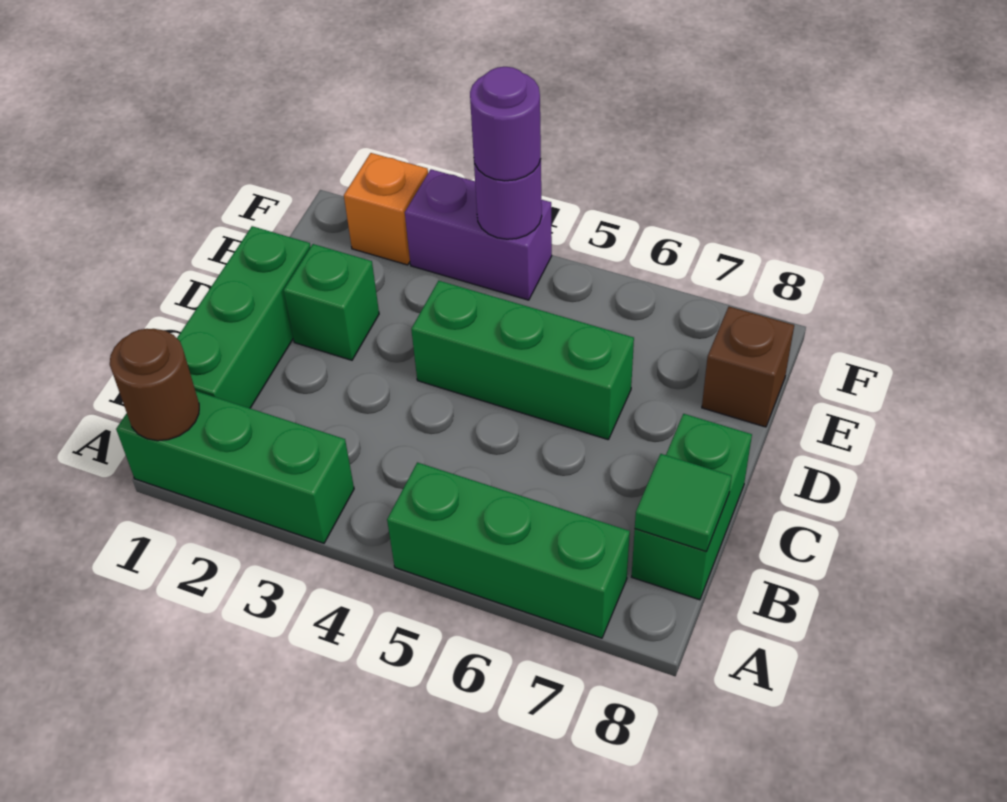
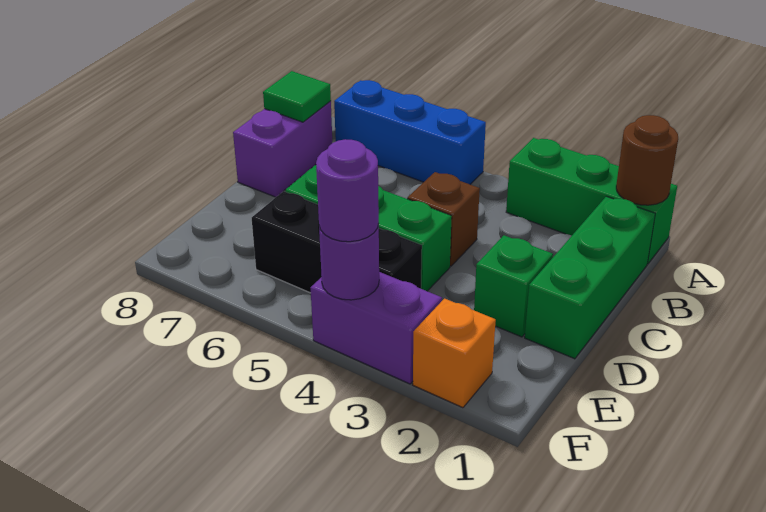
green brick A5:A7 level 1 -> blue brick A5:A7 level 1
green brick B8:C8 level 1 -> purple brick B8:C8 level 1
none -> black brick E4:E6 level 1
brown brick E8 level 1 -> brown brick C4 level 1

